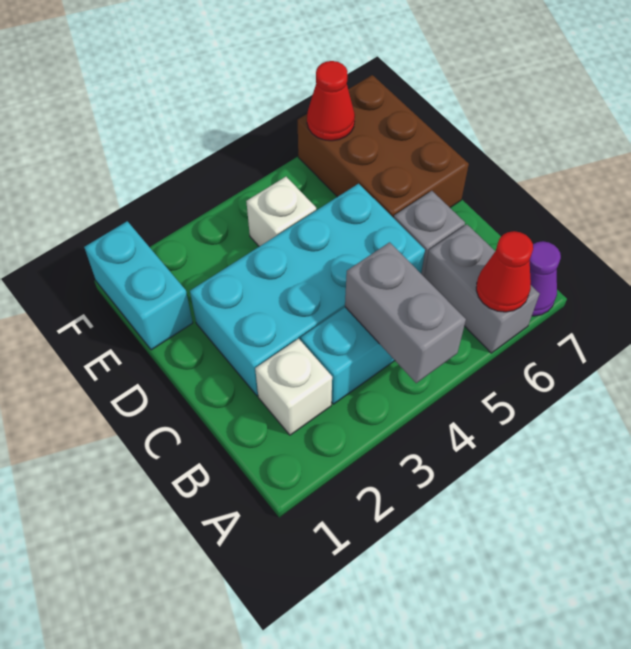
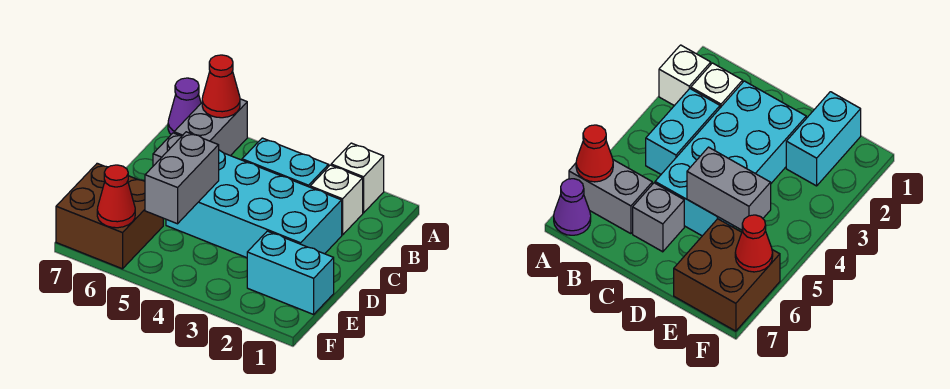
grey brick A4:B4 level 2 -> grey brick D5:E5 level 2
brown brick D6:F7 level 1 -> brown brick E6:F7 level 1
cyan brick E1:F1 level 1 -> cyan brick E1:E2 level 1
white brick E4 level 1 -> white brick A2 level 1

